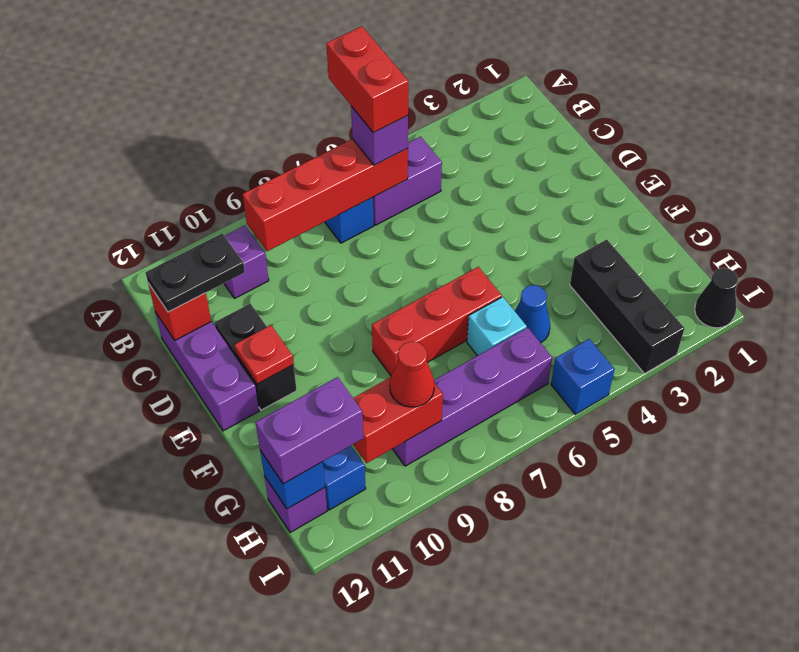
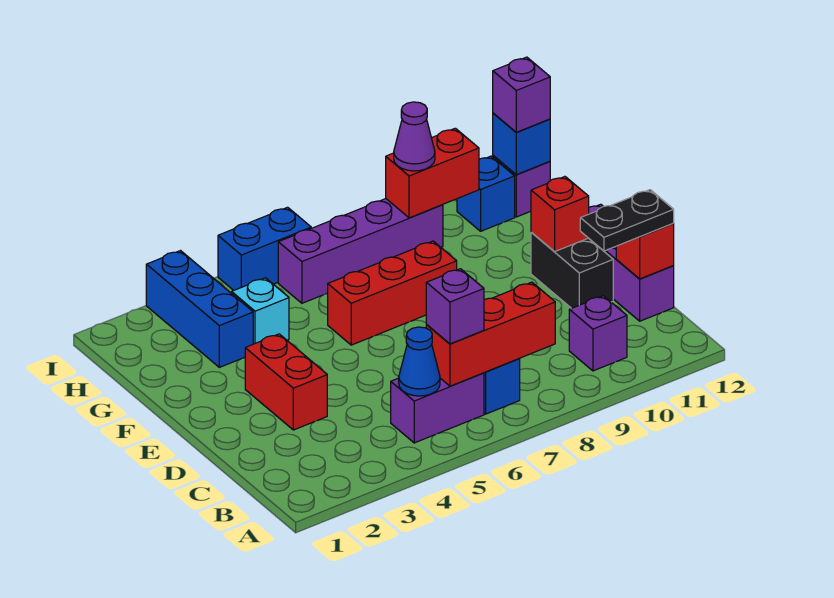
red brick A6:B6 level 4 -> red brick D3:E3 level 1
red brick B6:B9 level 2 -> red brick B6:B8 level 2
red plate E11 level 2 -> red brick E11 level 2
black brick G3:I3 level 1 -> blue brick G3:I3 level 1
blue cone G5 level 1 -> blue cone B5 level 2
cyan brick G6 level 1 -> cyan brick G4 level 1
red cone H9 level 3 -> purple cone H9 level 3
purple brick H11:H12 level 3 -> purple brick H12 level 3
black cone I1 level 1 -> none
blue brick I5 level 1 -> blue brick I5:I6 level 1

